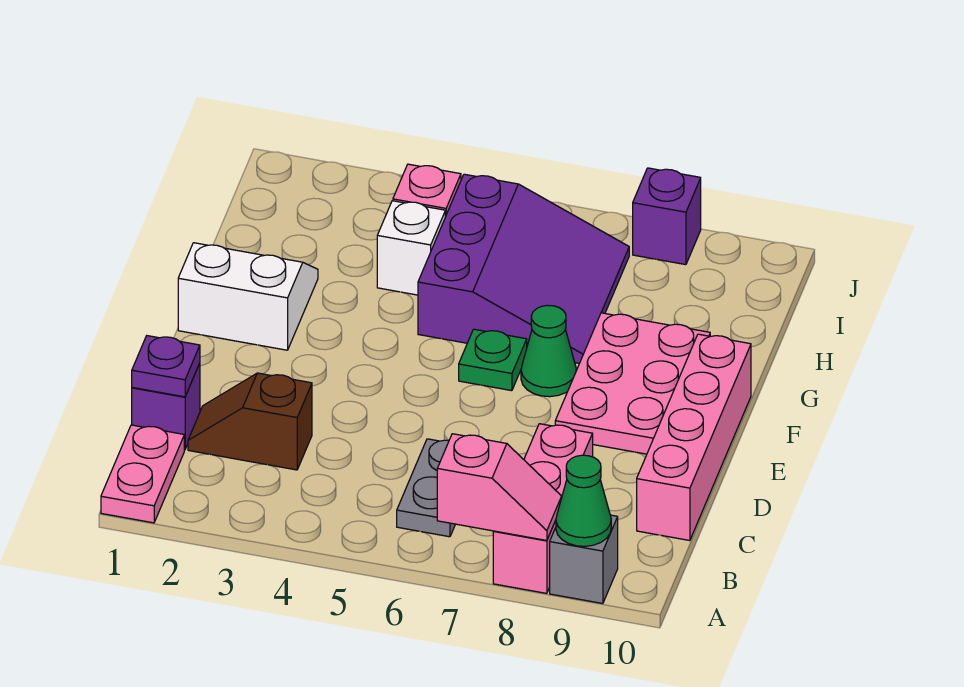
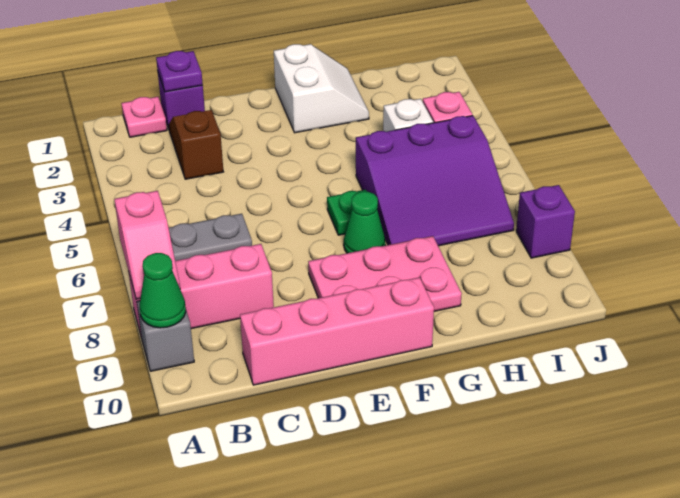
pink plate A1:B1 level 1 -> pink plate B1 level 1

